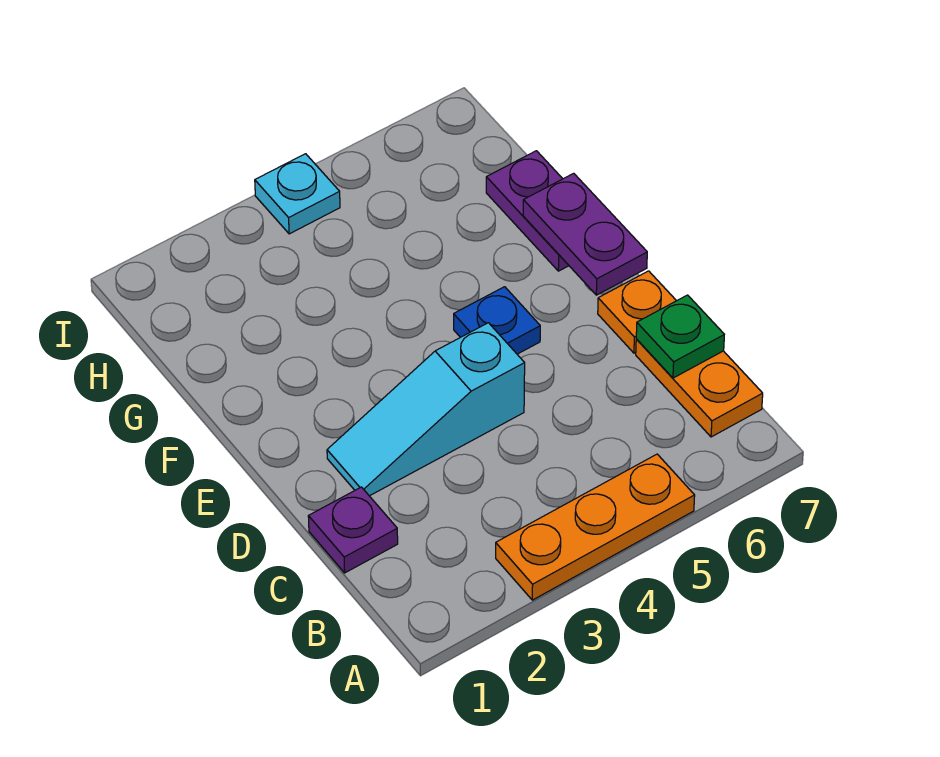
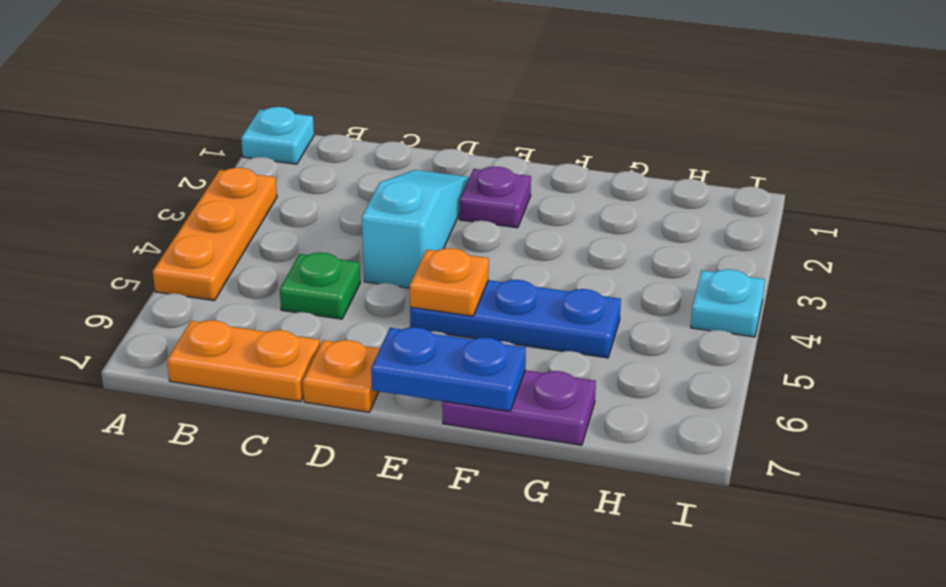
none -> cyan plate A1 level 1
purple plate C1 level 1 -> purple plate E2 level 1
green plate C7 level 2 -> green plate C5 level 1
blue plate E5 level 1 -> blue plate E5:G5 level 1
none -> orange plate E5 level 2
purple plate E7:F7 level 2 -> blue plate E7:F7 level 2

